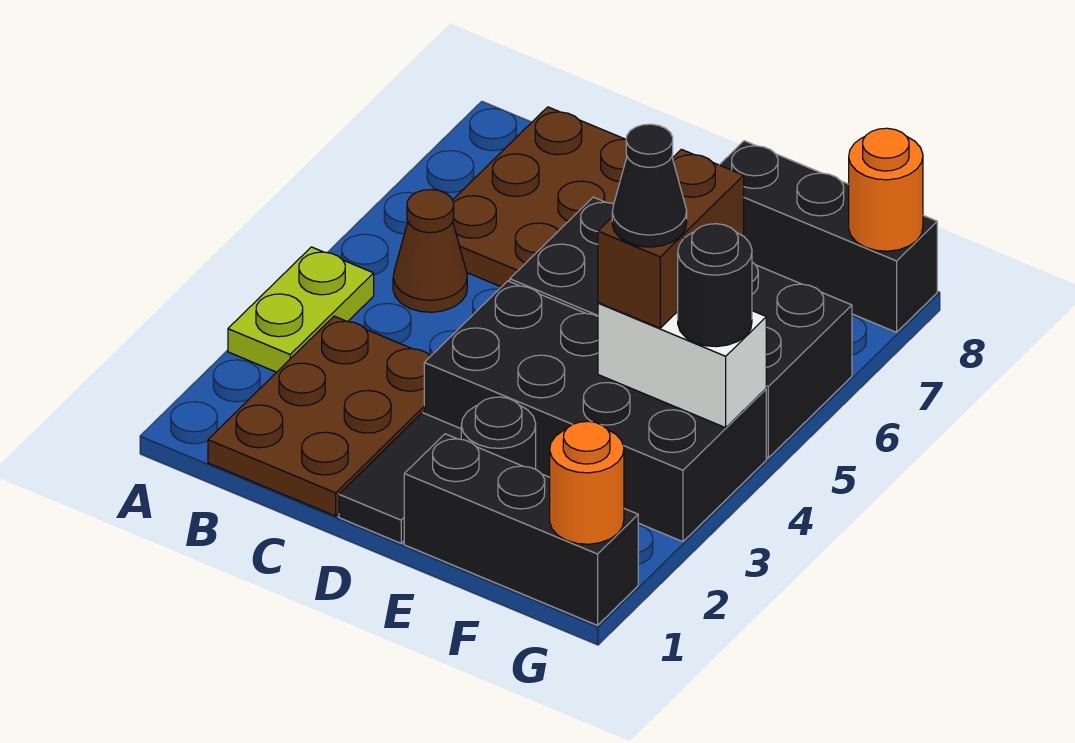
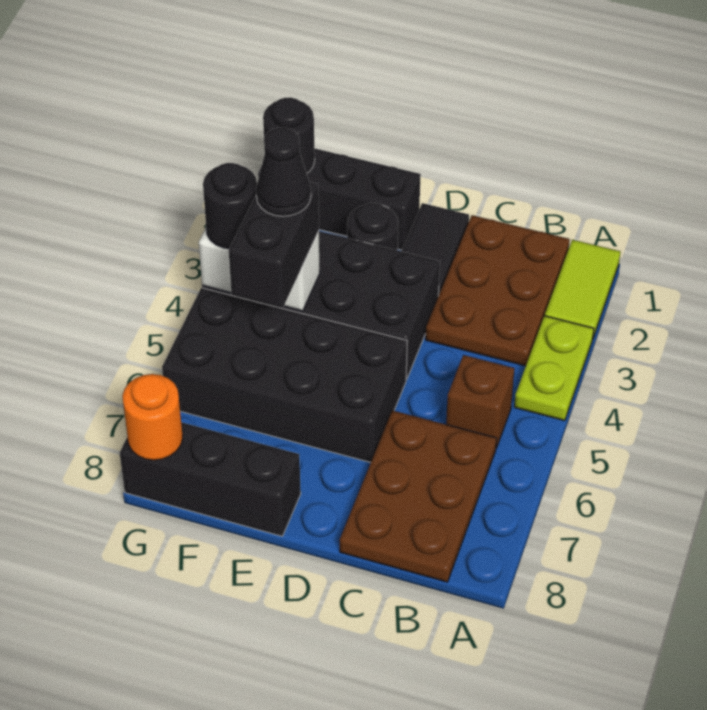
none -> lime tile A1:A2 level 1
brown cone B5 level 1 -> brown brick B5 level 1
brown brick F4:F5 level 3 -> black brick F4:F5 level 3
orange round brick G1 level 2 -> black round brick G1 level 2

